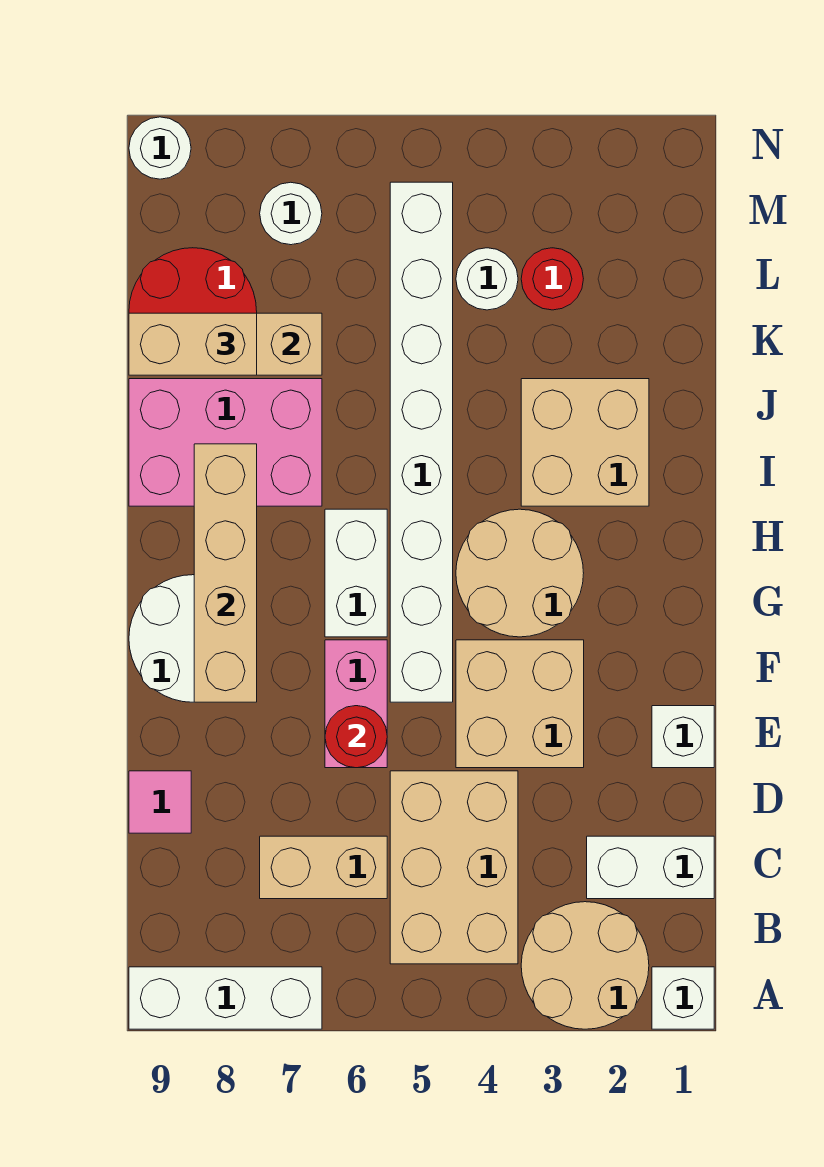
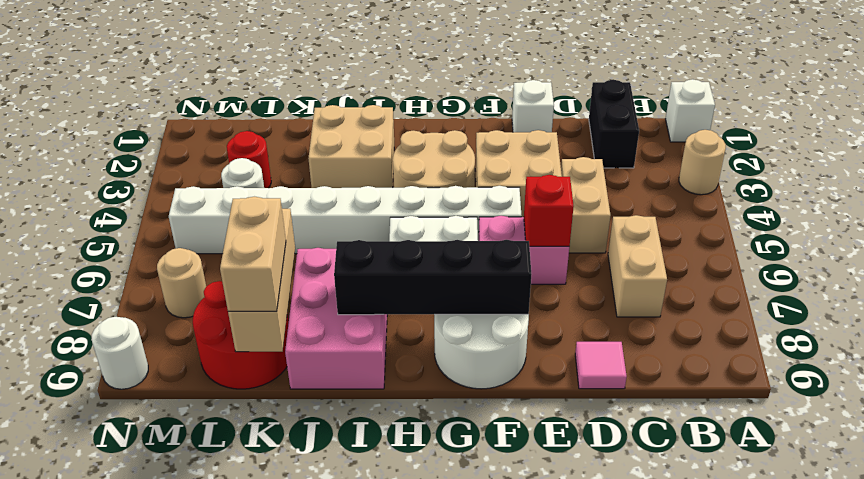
tan round brick A2:B3 level 1 -> tan round brick A3 level 1
white brick A7:A9 level 1 -> none
tan brick B4:D5 level 1 -> tan brick D4:D5 level 1
white brick C1:C2 level 1 -> black brick C1:C2 level 1
red round brick E6 level 2 -> red brick E6 level 2
tan brick F8:I8 level 2 -> black brick F8:I8 level 2
white round brick M7 level 1 -> tan round brick M7 level 1

